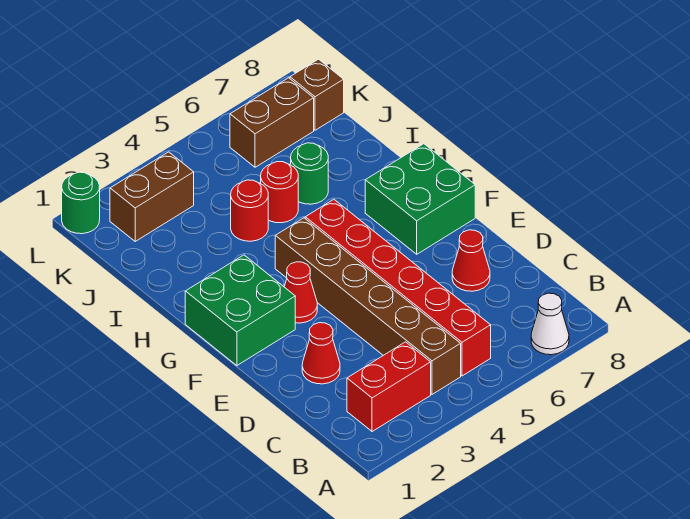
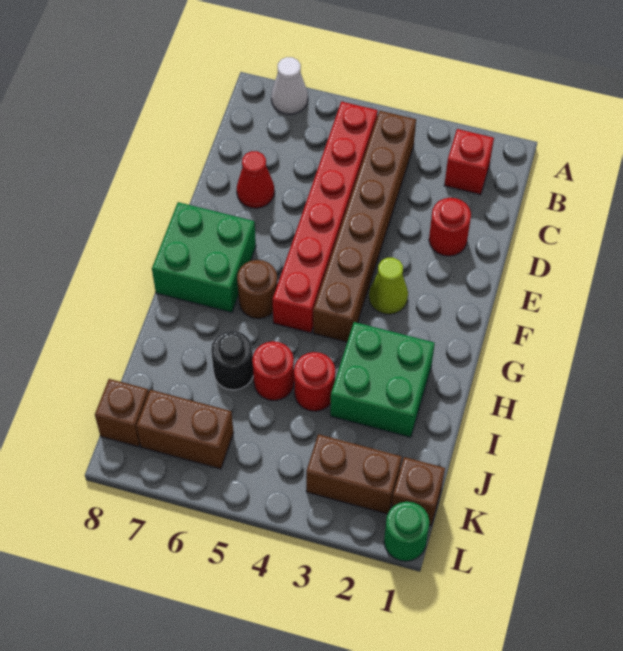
red brick B2:B3 level 1 -> red brick B2 level 1
red cone D2 level 1 -> red round brick D2 level 1
green brick F1:G2 level 1 -> green brick H2:I3 level 1
red cone F3 level 1 -> lime cone F3 level 1
none -> brown round brick G6 level 1
green round brick I6 level 1 -> black round brick I6 level 1
none -> brown brick K1 level 1

